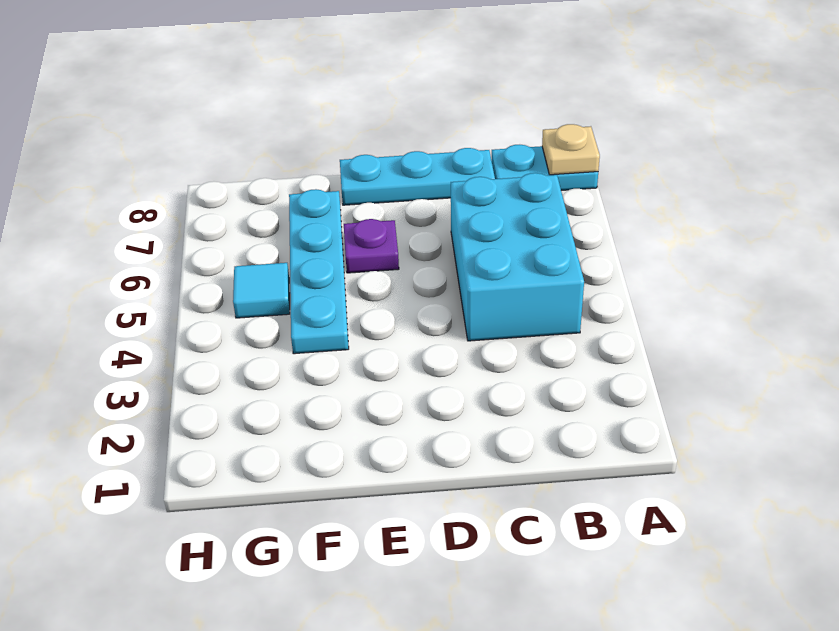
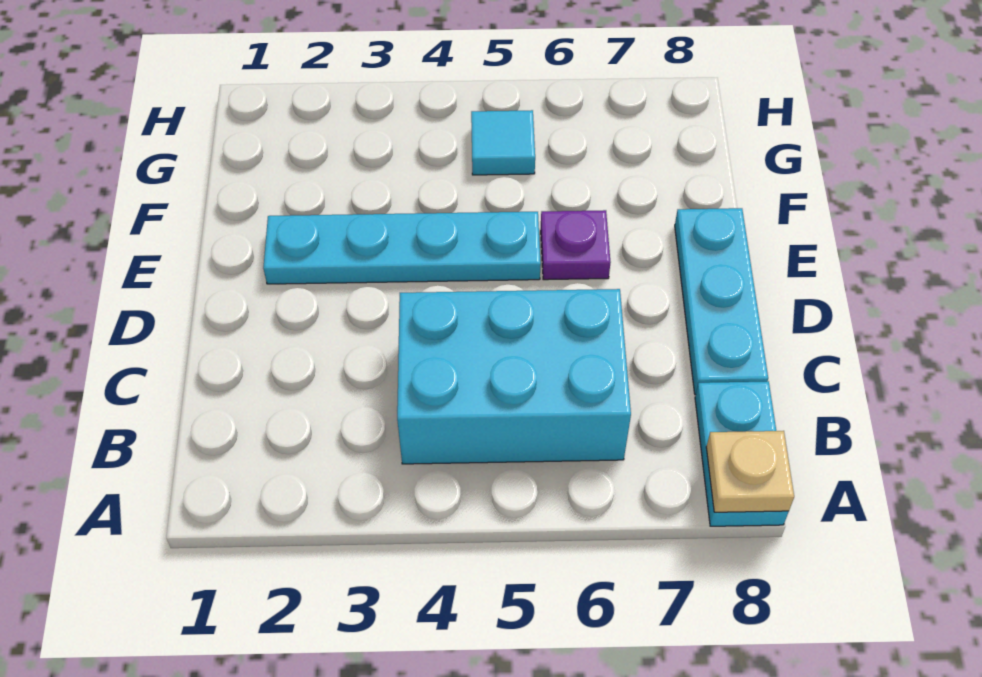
cyan plate F4:F7 level 1 -> cyan plate E2:E5 level 1

